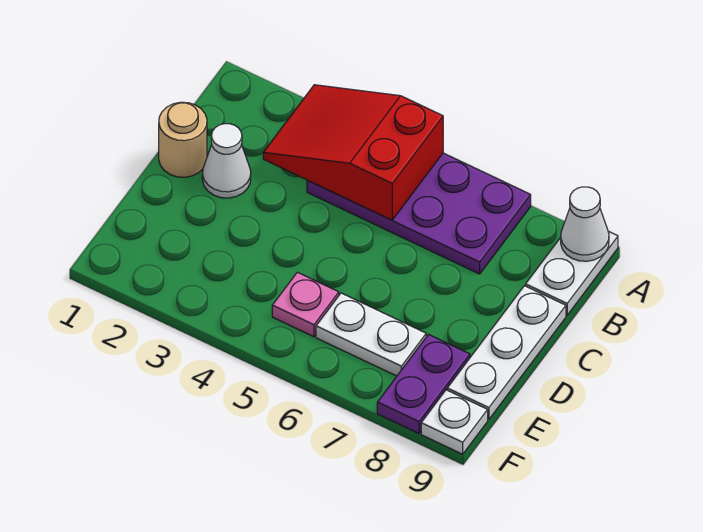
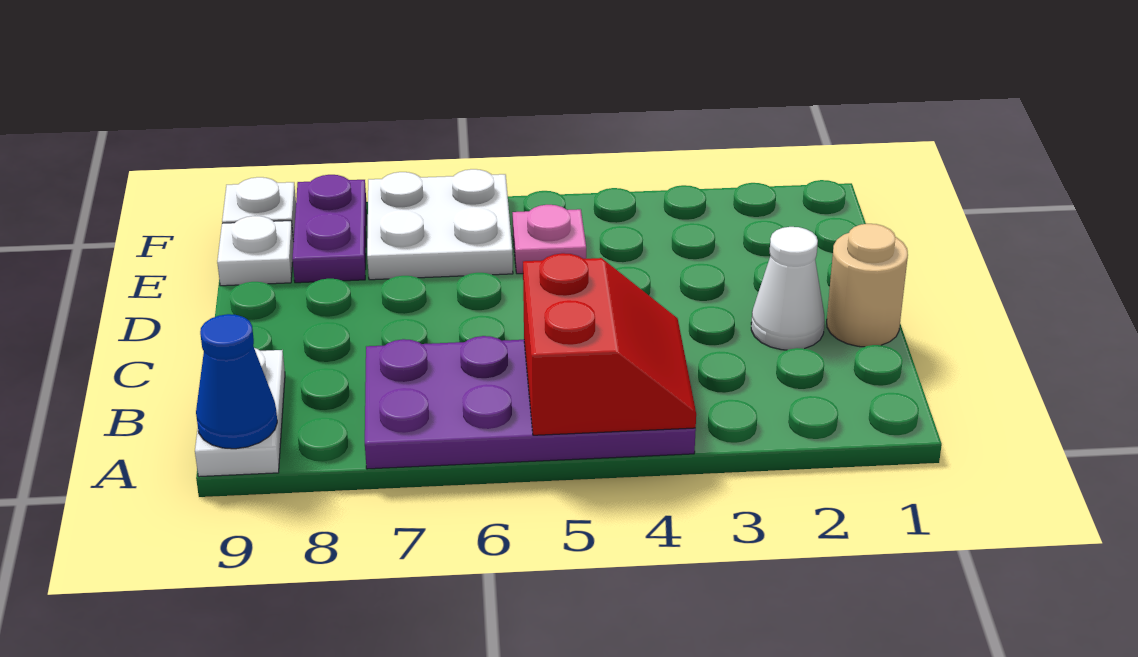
red slope A3:B5 level 2 top 5 -> red slope A4:B5 level 2 top 5
white cone A9 level 2 -> blue cone A9 level 2
white plate C9:E9 level 1 -> white plate E9 level 1
white plate E6:E7 level 1 -> white plate E6:F7 level 1

